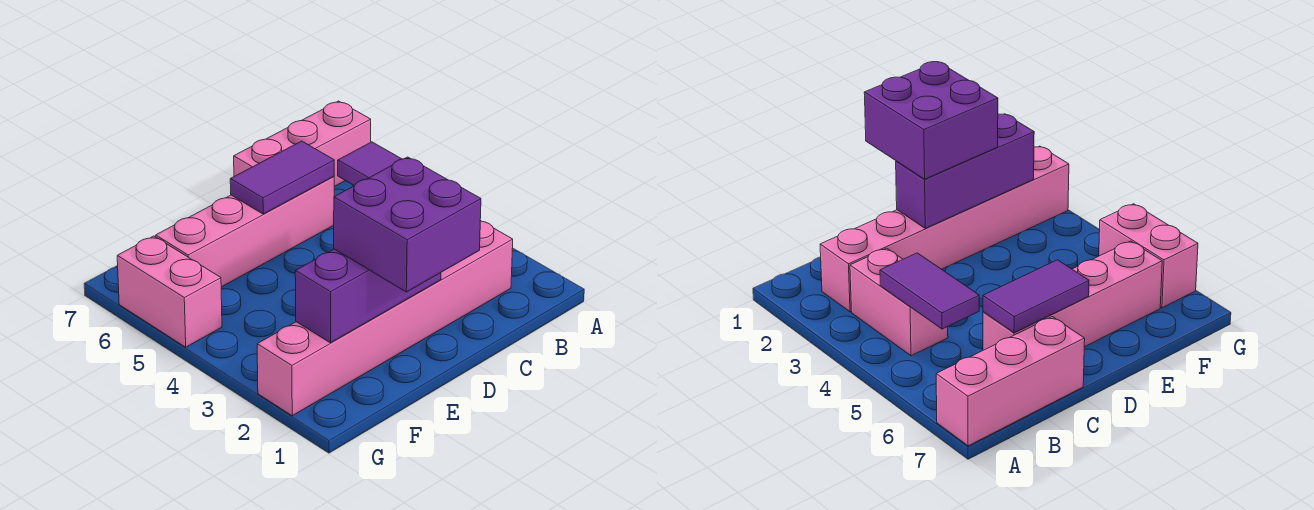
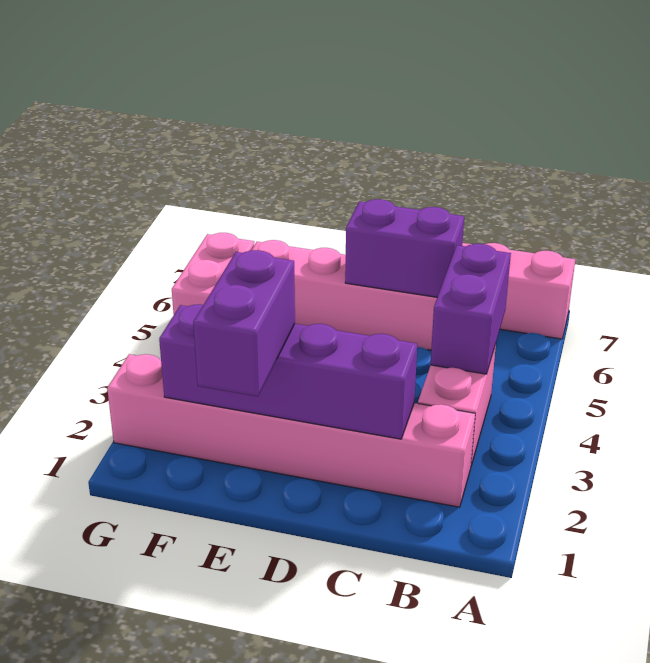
purple tile B4:B5 level 2 -> purple brick B4:B5 level 2
purple tile C6:D6 level 2 -> purple brick C6:D6 level 2
purple brick D1:E2 level 3 -> purple brick E1:E2 level 3
purple brick D2:F2 level 2 -> purple brick C2:F2 level 2

